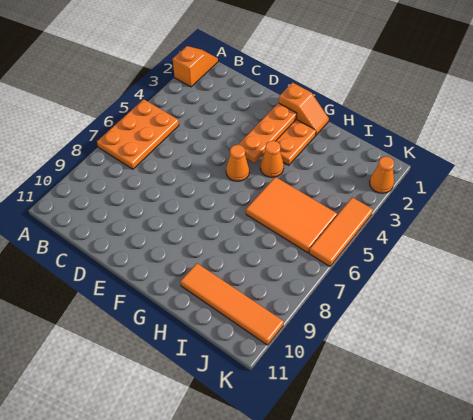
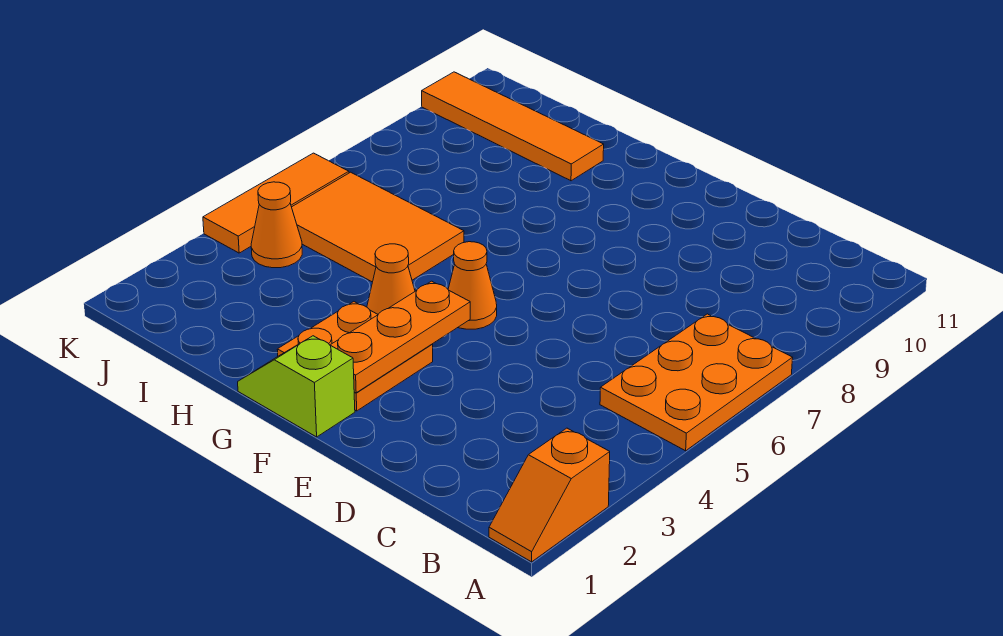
orange slope F1:G1 level 1 top F -> lime slope F1:G1 level 1 top F
orange cone K2 level 1 -> orange cone J4 level 1

